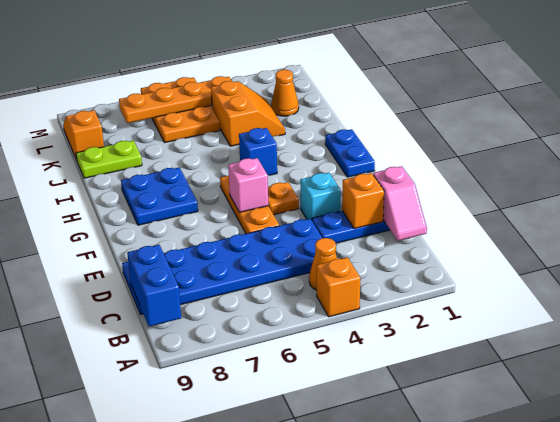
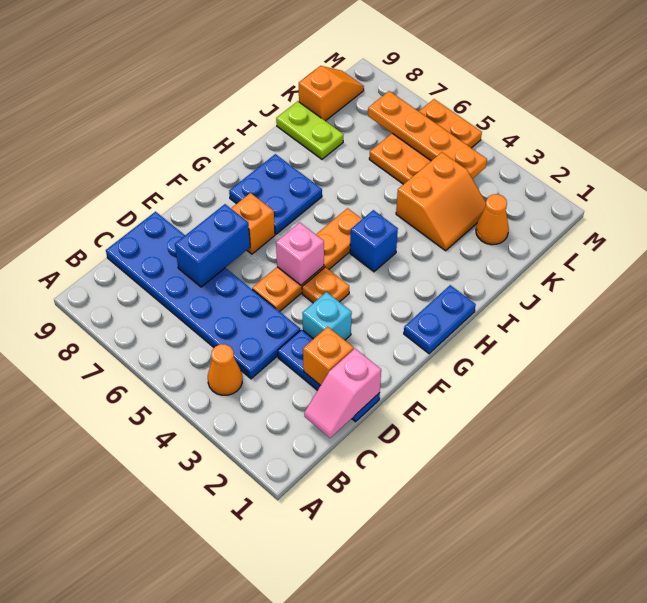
orange brick A4 level 1 -> orange brick F7 level 1
blue brick B9:C9 level 2 -> blue brick D7:E7 level 2
orange plate E5:G5 level 1 -> orange plate E5:H5 level 1

